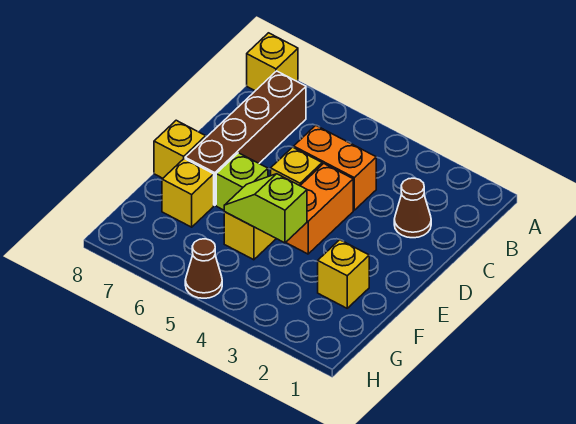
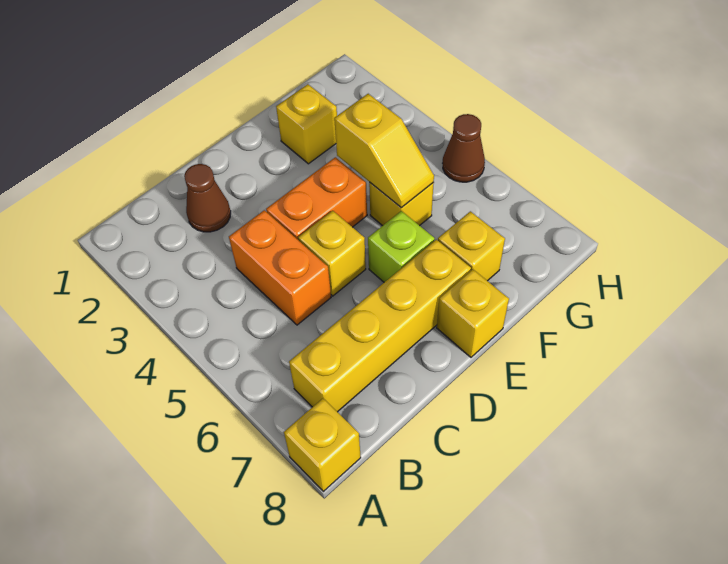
brown brick B7:E7 level 1 -> yellow brick B7:E7 level 1
lime slope F4:F5 level 2 top 4 -> yellow slope F4:F5 level 2 top 4

